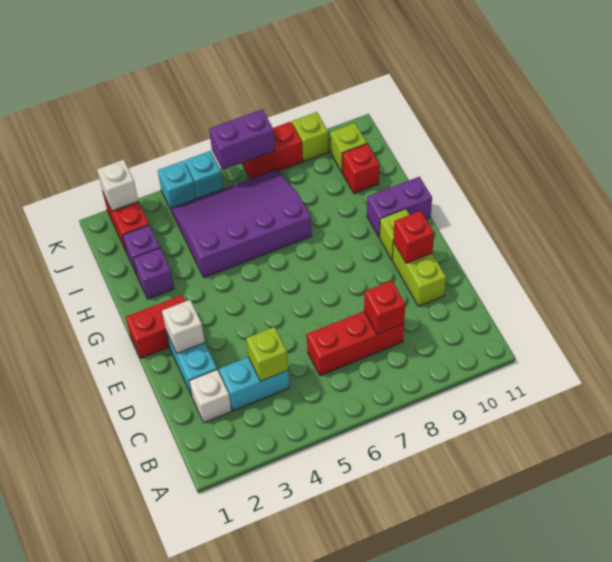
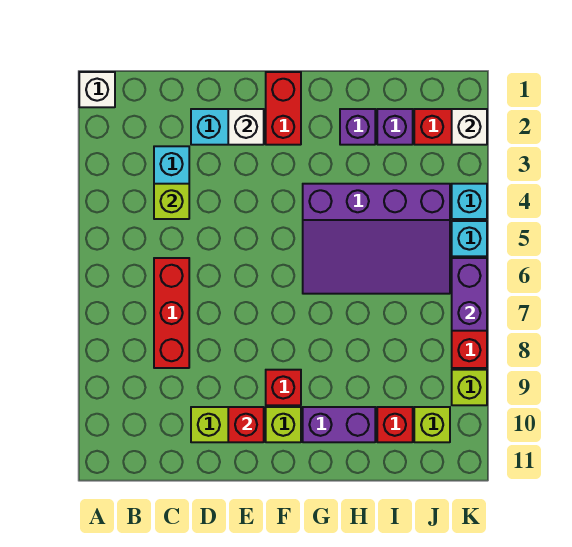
white brick C2 level 1 -> white brick A1 level 1
red brick C8 level 2 -> red brick F9 level 1
purple brick G10:G11 level 1 -> purple brick G10:H10 level 1
purple slope H4:J7 level 1 top H -> purple slope G4:J6 level 1 top 4

